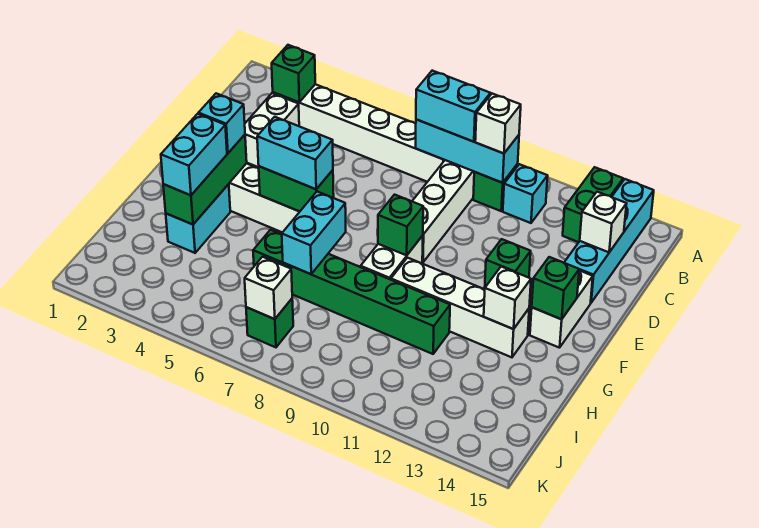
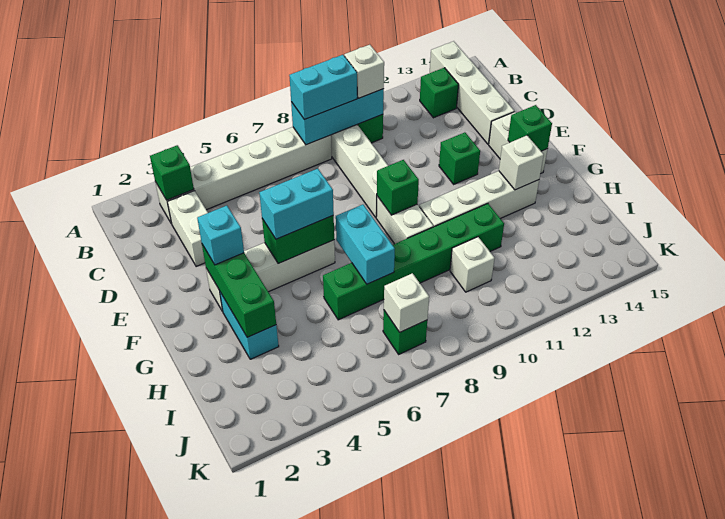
green brick A13:B13 level 1 -> green brick B13 level 1
cyan brick A14:D14 level 1 -> white brick A14:D14 level 1
cyan brick B11 level 1 -> none
white brick C14 level 2 -> white brick I10 level 1
cyan brick G3:H3 level 3 -> none

